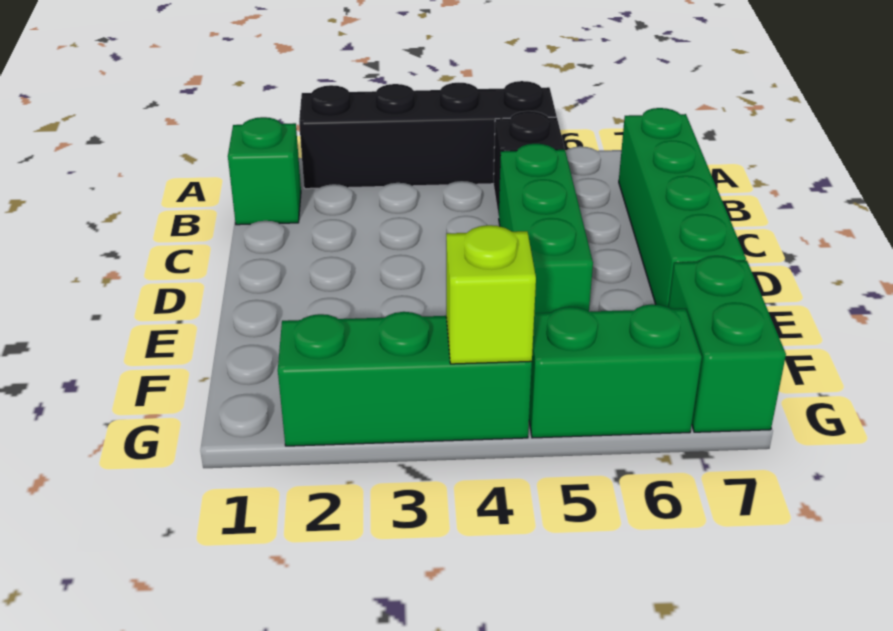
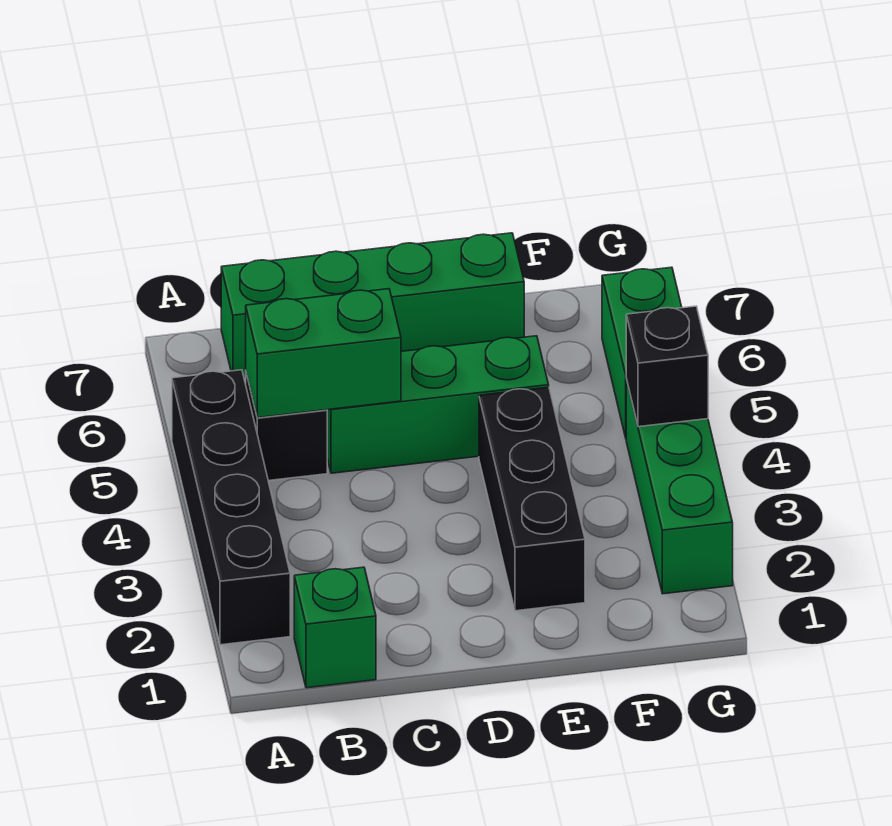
none -> black brick E2:E4 level 1
green brick F7:G7 level 1 -> green brick B5:C5 level 2
lime brick G4 level 2 -> black brick G4 level 2

